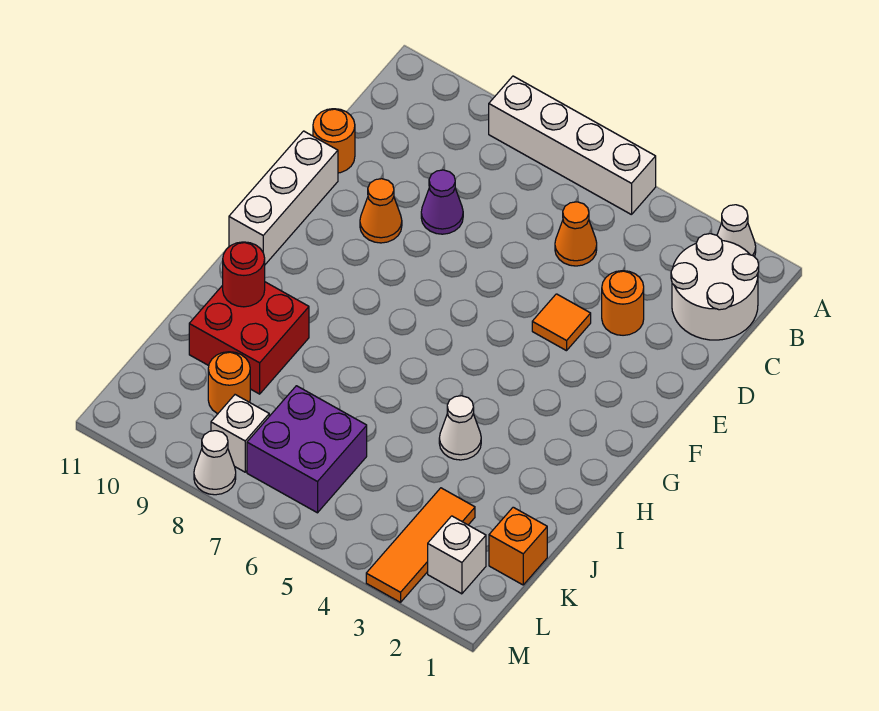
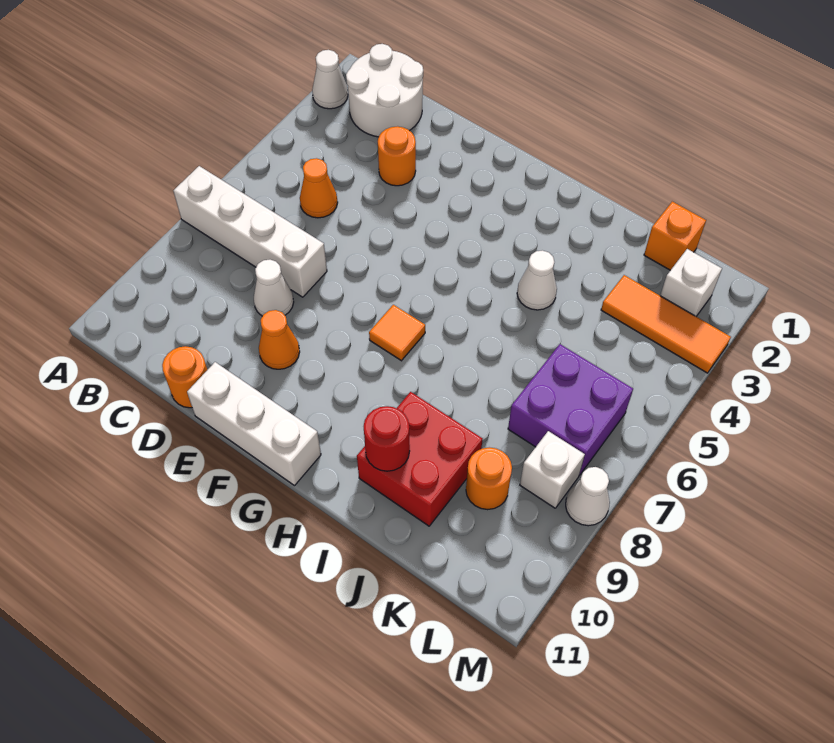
white brick A5:A8 level 1 -> white brick A7:D7 level 1
purple cone D8 level 1 -> white cone D8 level 1
orange tile E4 level 1 -> orange tile G7 level 1

